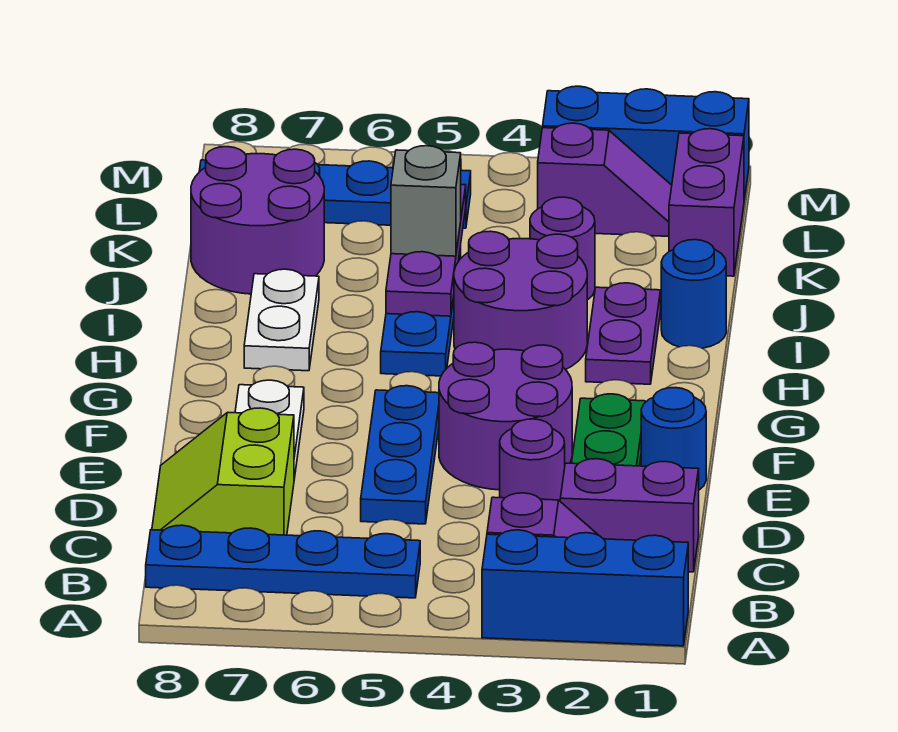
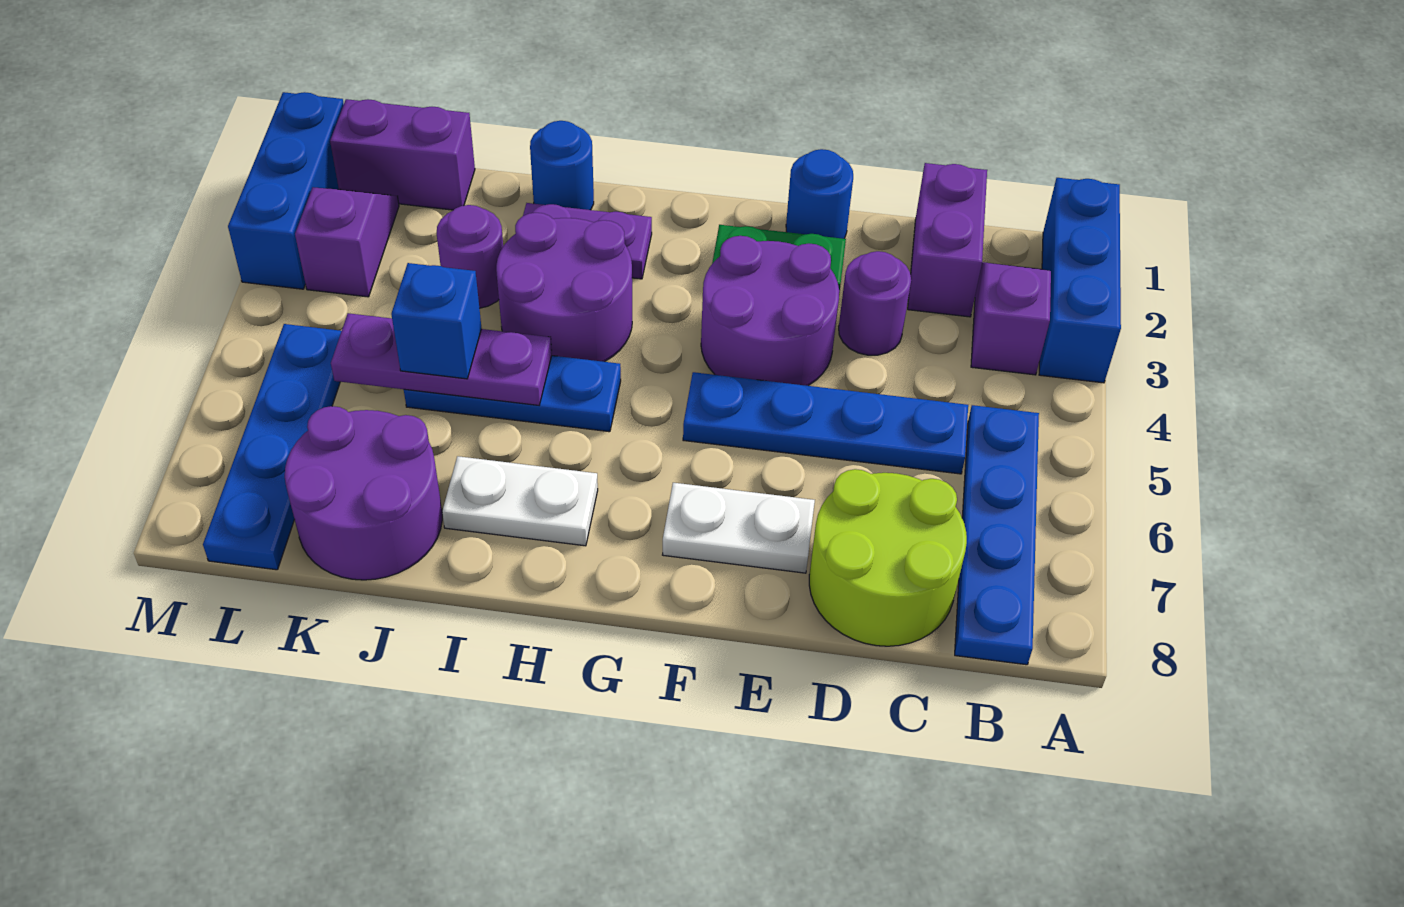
lime slope C7:D8 level 1 top 7 -> lime round brick C7:D8 level 1
blue plate D5:F5 level 1 -> blue plate C5:F5 level 1
grey brick J5 level 3 -> blue brick J5 level 3

